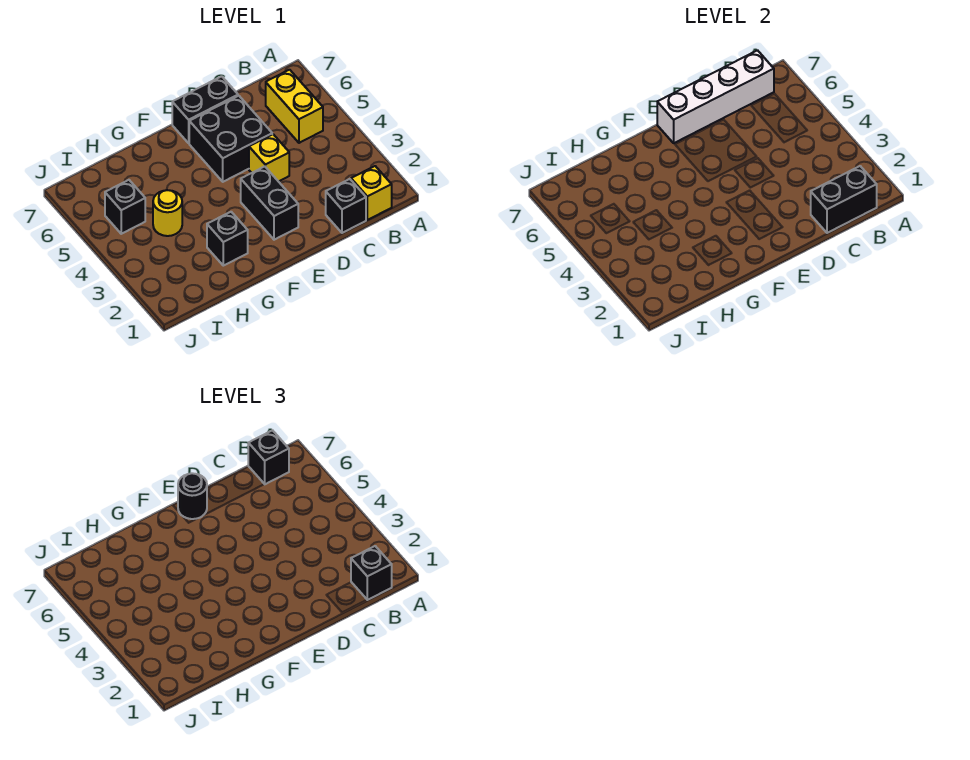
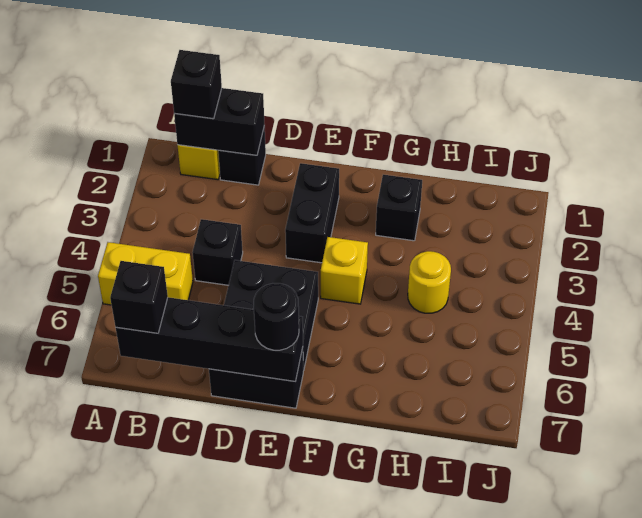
yellow brick B5:B6 level 1 -> yellow brick A5:B5 level 1
white brick B7:E7 level 2 -> black brick B7:E7 level 2
yellow brick D4 level 1 -> yellow brick F4 level 1
black brick I5 level 1 -> black brick C4 level 1

